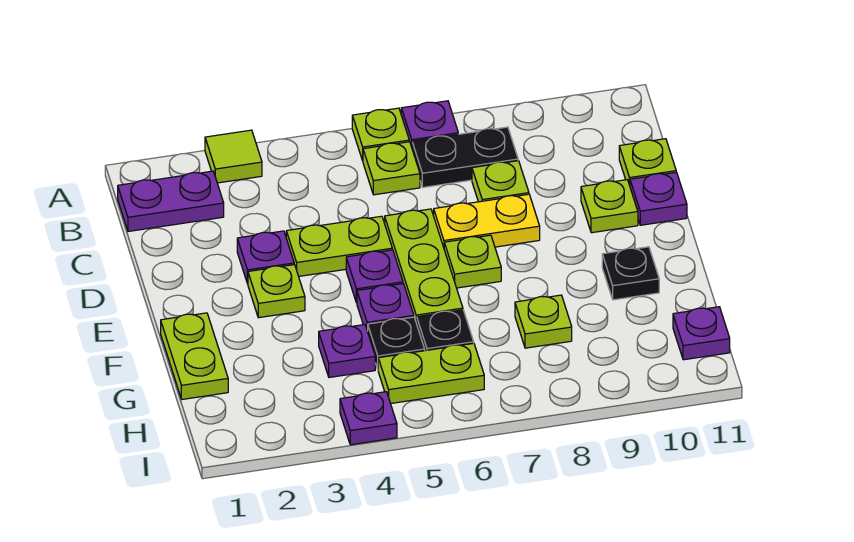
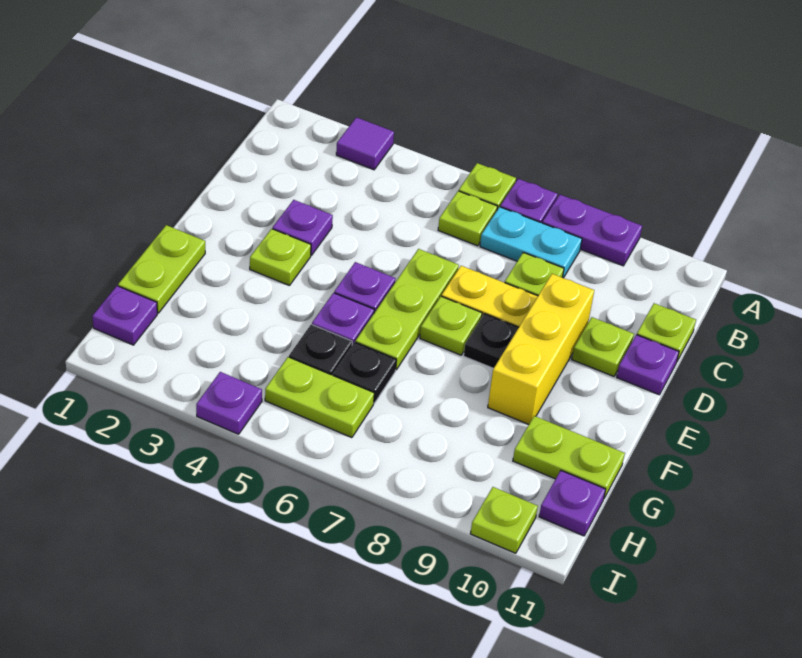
lime tile A3 level 1 -> purple tile A3 level 1
purple plate B1:B2 level 1 -> purple plate A8:A9 level 1
black plate B7:B8 level 1 -> cyan plate B7:B8 level 1
lime plate D4:D5 level 1 -> lime plate G10:G11 level 1
none -> yellow brick D9:F9 level 1
black plate F10 level 1 -> black plate E8 level 1
purple plate G4 level 1 -> purple plate H1 level 1
lime plate G8 level 1 -> lime plate I10 level 1

